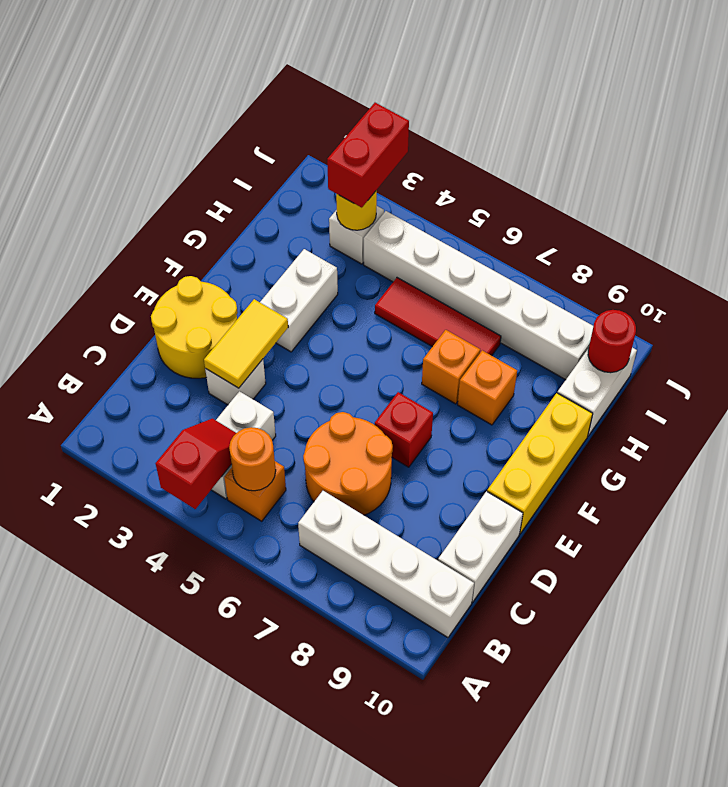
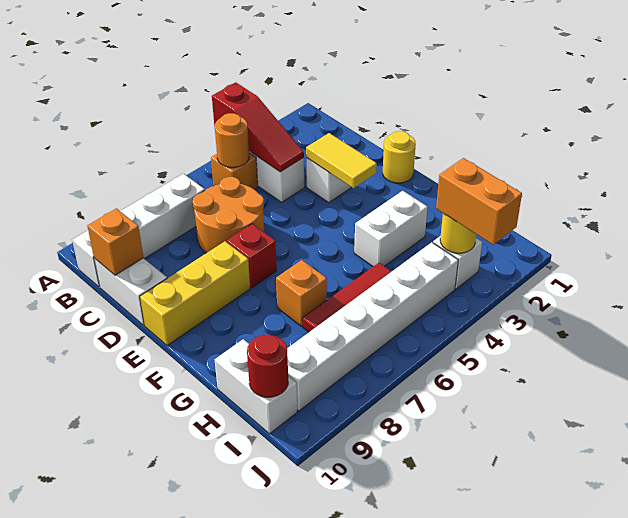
red slope A4:B4 level 2 top A -> red slope A4:C4 level 2 top A
yellow round brick D1:E2 level 1 -> yellow round brick E1 level 1
yellow brick E10:G10 level 1 -> yellow brick E8:E10 level 1
white brick F3:G3 level 1 -> white brick G3:G4 level 1
orange brick G8 level 1 -> orange brick C10 level 2
red brick I3:J3 level 3 -> orange brick I3:J3 level 3

